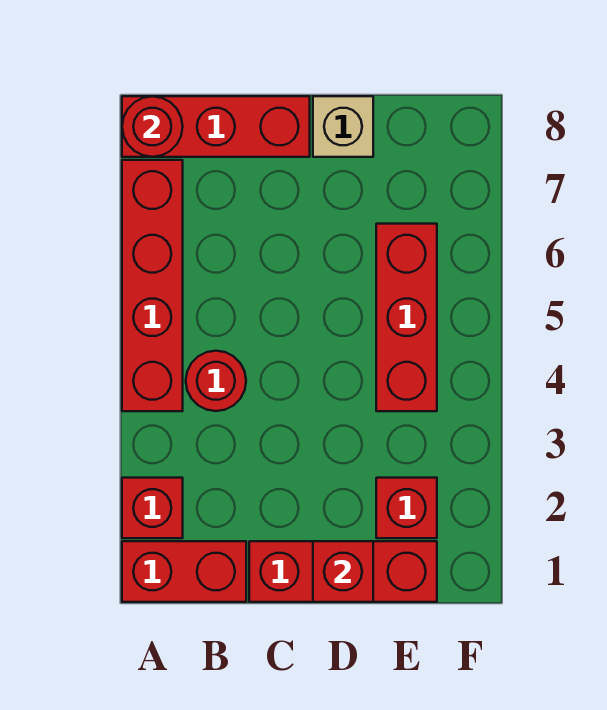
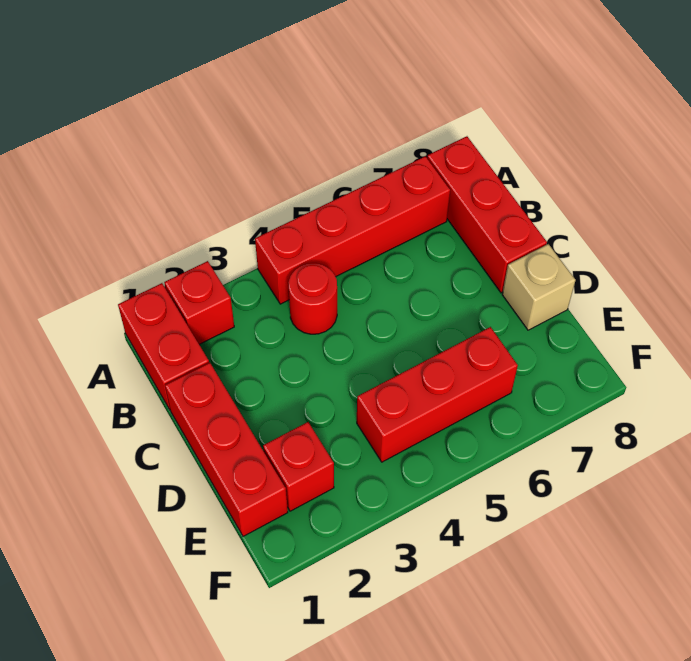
red round brick A8 level 2 -> none
red brick D1 level 2 -> none

